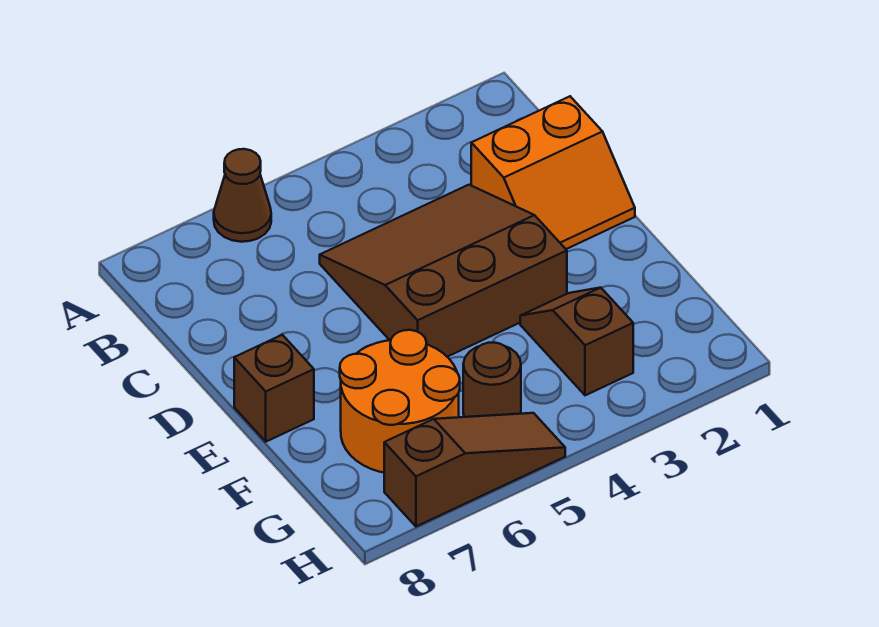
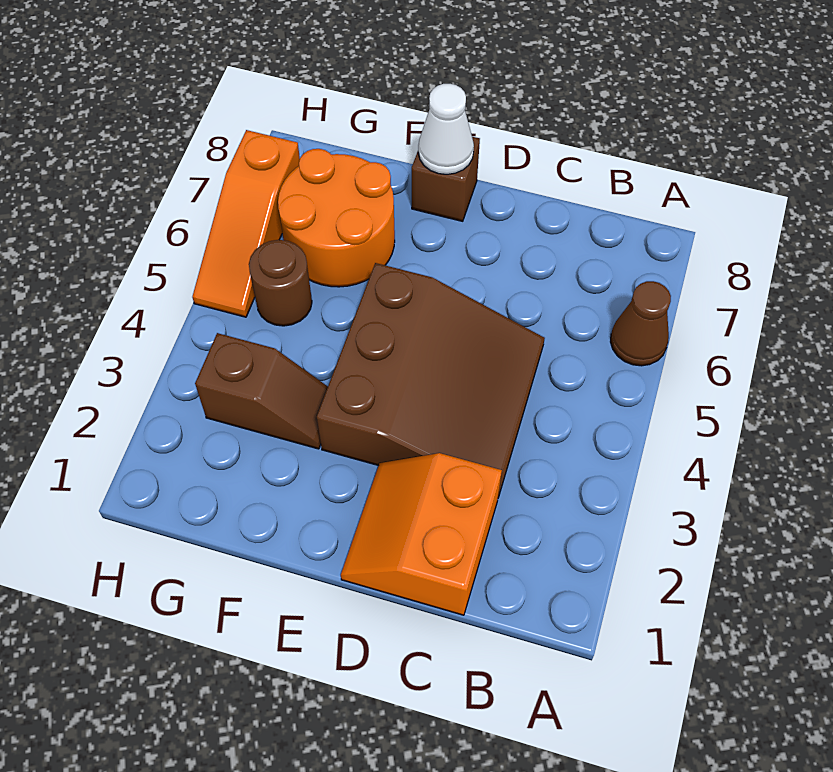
none -> white cone E8 level 2
brown slope H5:H7 level 1 top 7 -> orange slope H5:H7 level 1 top 7

